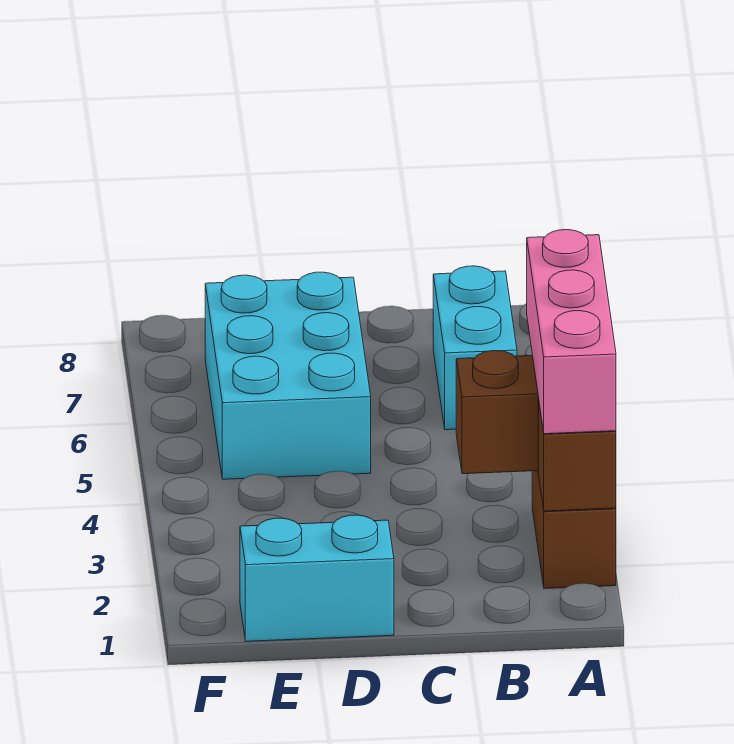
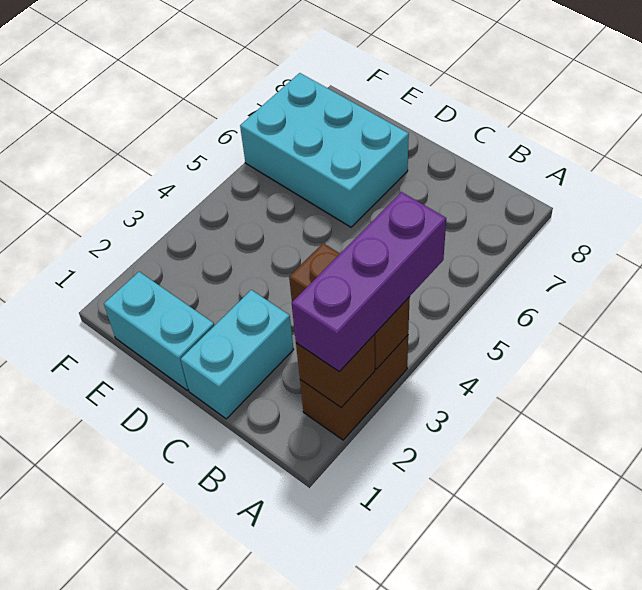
pink brick A2:A4 level 3 -> purple brick A2:A4 level 3
cyan brick B6:B7 level 1 -> cyan brick C1:C2 level 1
cyan brick D5:E7 level 1 -> cyan brick D6:F7 level 1

